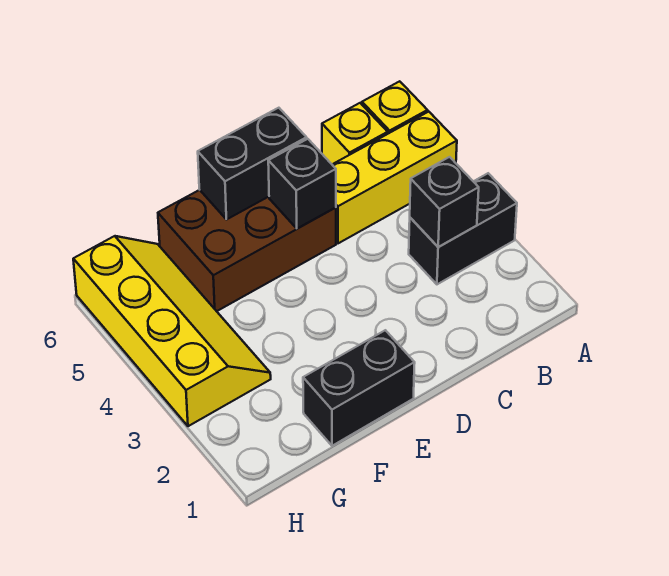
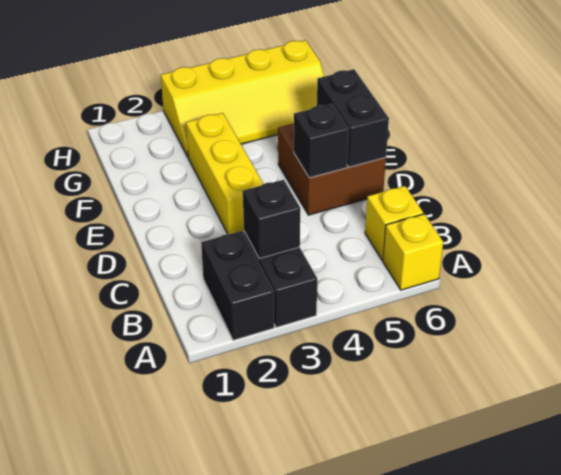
yellow brick A5:C5 level 1 -> yellow brick D3:F3 level 1
brown brick D5:F6 level 1 -> brown brick D5:E6 level 1
black brick E1:F1 level 1 -> black brick A2:B2 level 1

